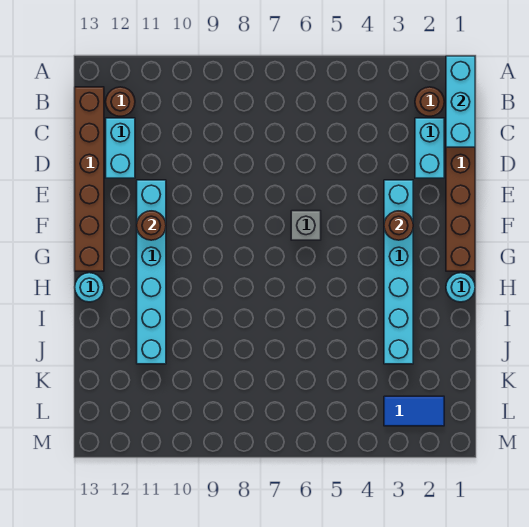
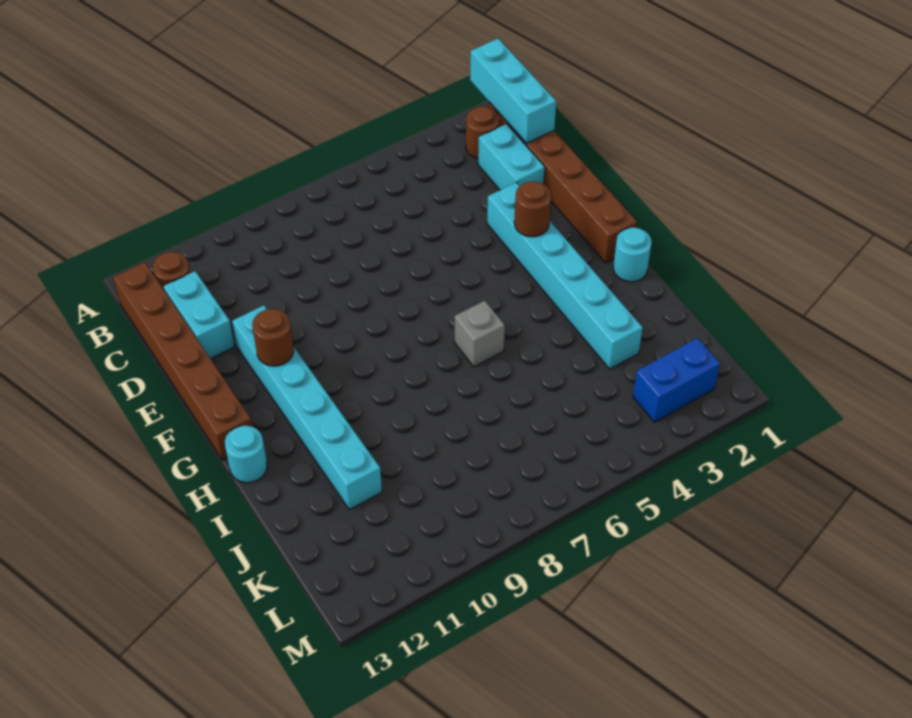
grey brick F6 level 1 -> grey brick H6 level 1
blue tile L2:L3 level 1 -> blue brick L2:L3 level 1

